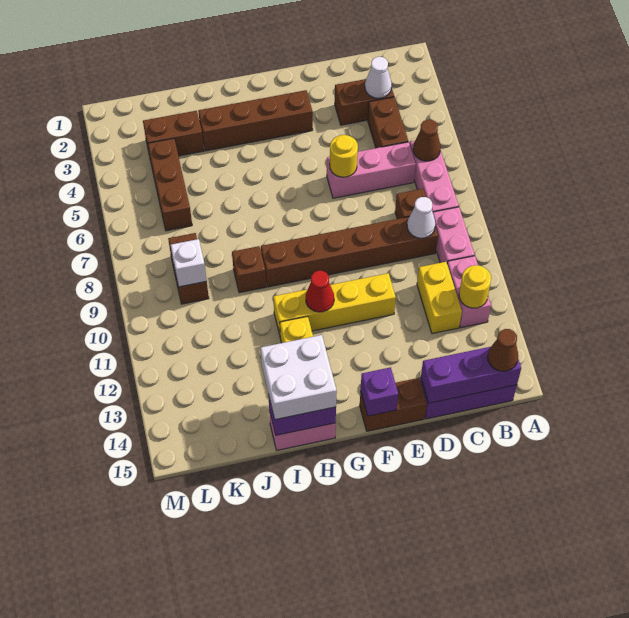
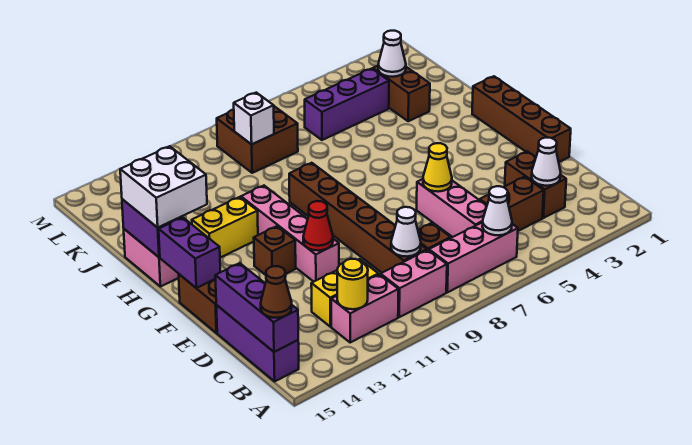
brown cone B6 level 2 -> white cone B6 level 2
yellow round brick E6 level 2 -> yellow cone E6 level 2
yellow brick E11:H11 level 1 -> pink brick E11:H11 level 1
brown brick F3:I3 level 1 -> brown brick E1:H1 level 1
purple brick F15 level 2 -> purple brick F15:G15 level 2
red cone G11 level 2 -> red cone E11 level 2
brown brick I9 level 1 -> brown brick F12 level 1
none -> white cone K3 level 2
brown brick K4:K6 level 1 -> purple brick K4:K6 level 1
brown brick K8:K9 level 1 -> brown brick K8:L9 level 1

